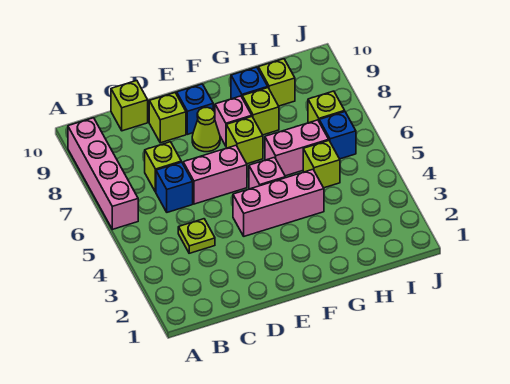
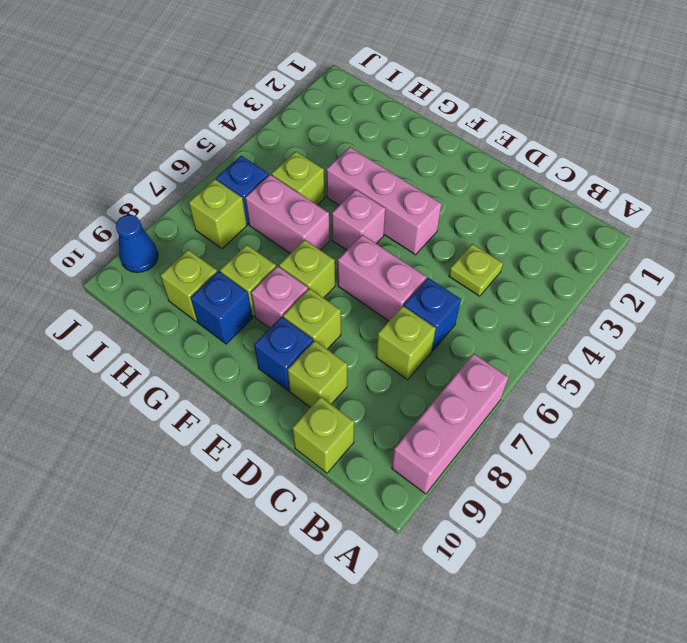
pink brick A6:A9 level 1 -> pink brick A7:A9 level 1
lime cone E8 level 1 -> lime brick E8 level 1
none -> blue cone J9 level 1

